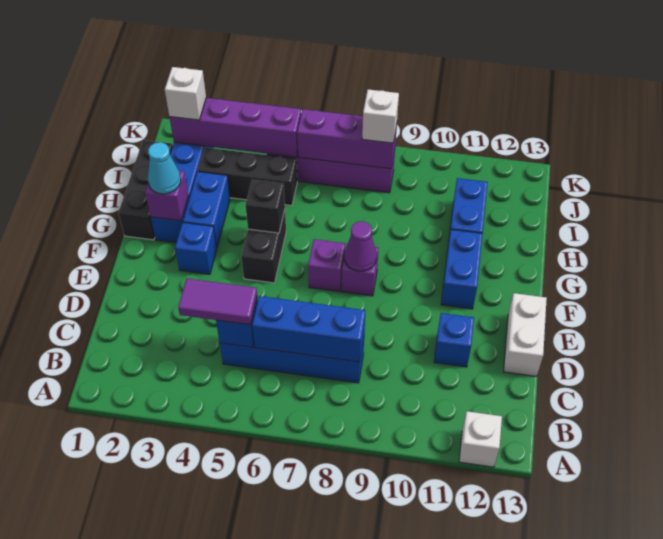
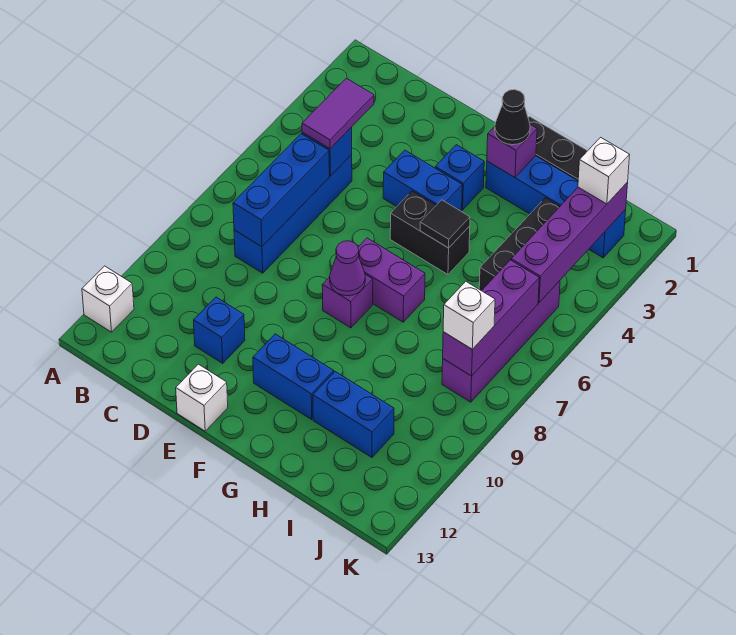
white brick D13:E13 level 1 -> white brick E13 level 1
purple brick F7 level 1 -> purple brick F7:G7 level 1
cyan cone G2 level 3 -> black cone G2 level 3
blue brick G3:H3 level 1 -> blue brick E4:F4 level 1
black brick G5 level 2 -> black tile G5 level 2

